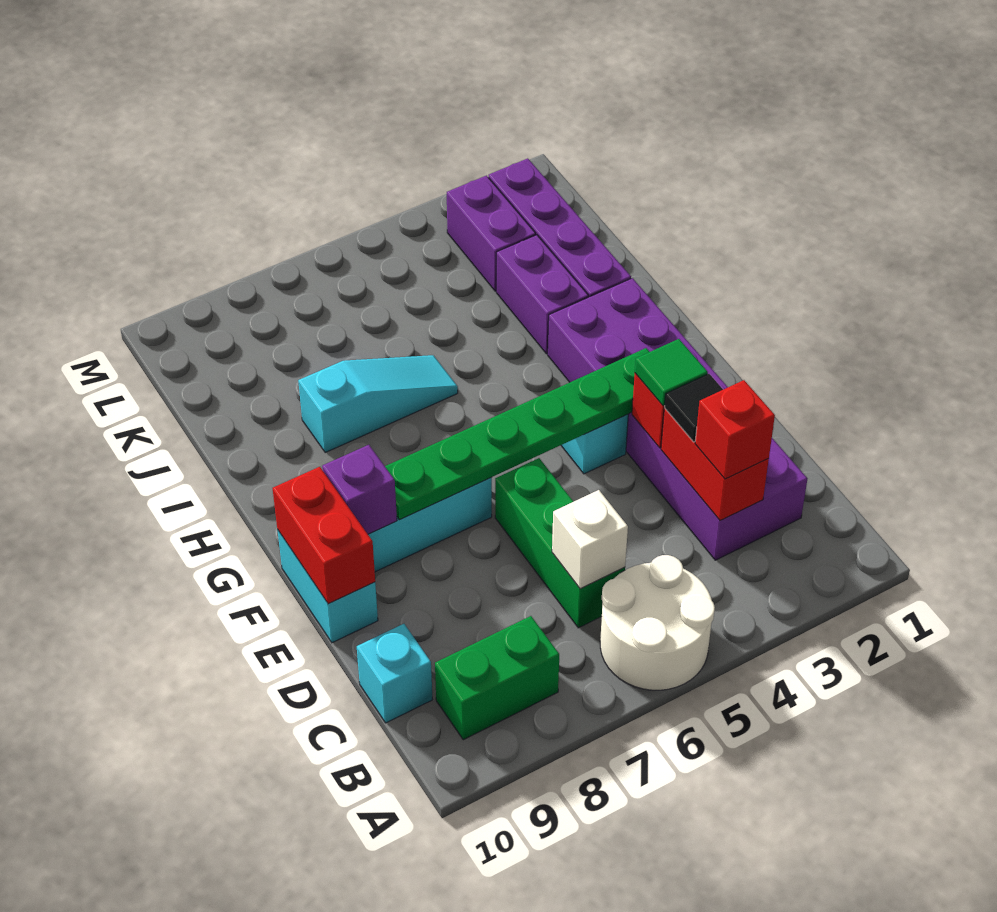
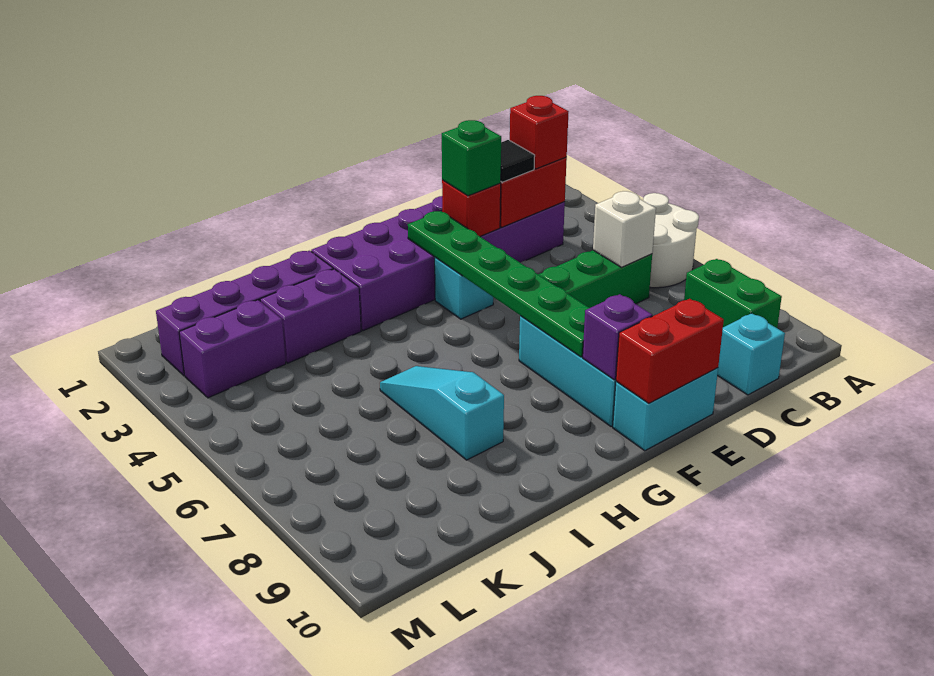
green tile E3 level 3 -> green brick E3 level 3

